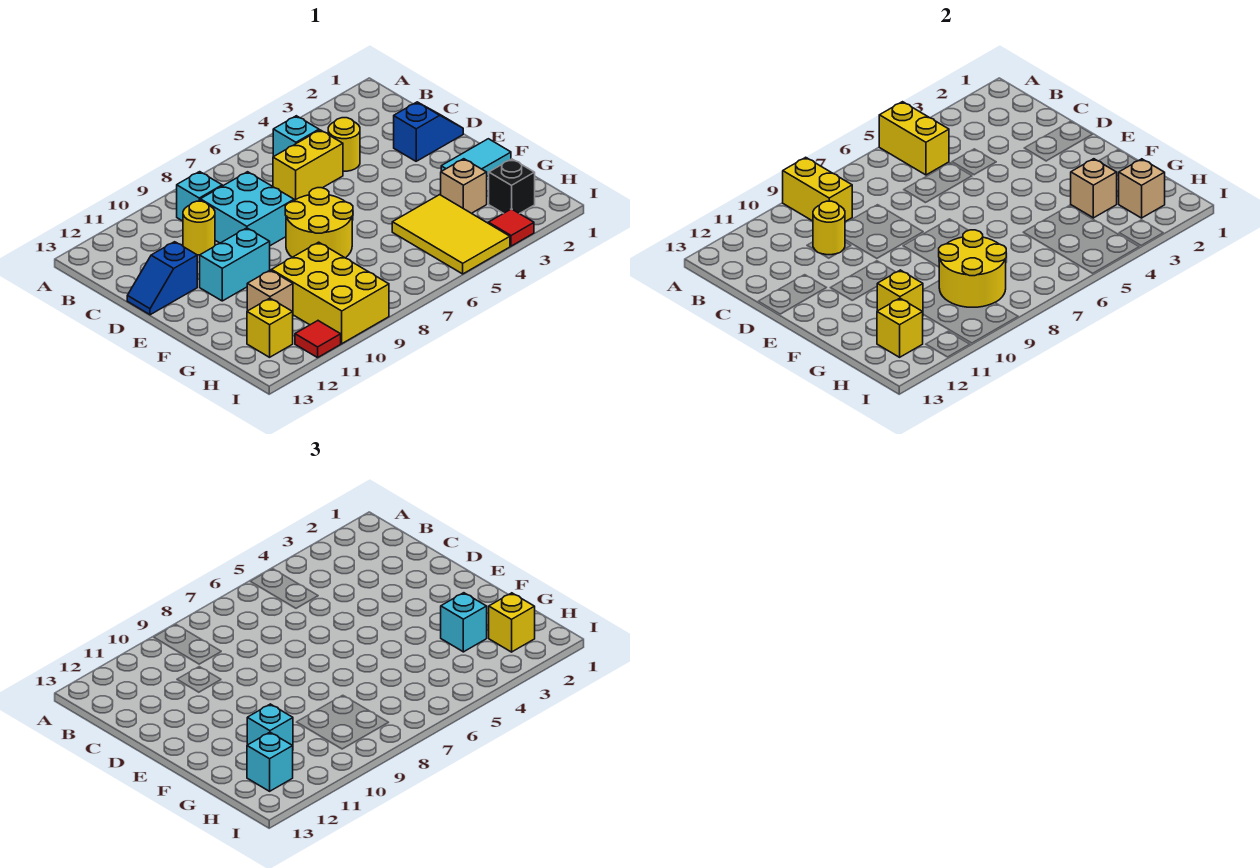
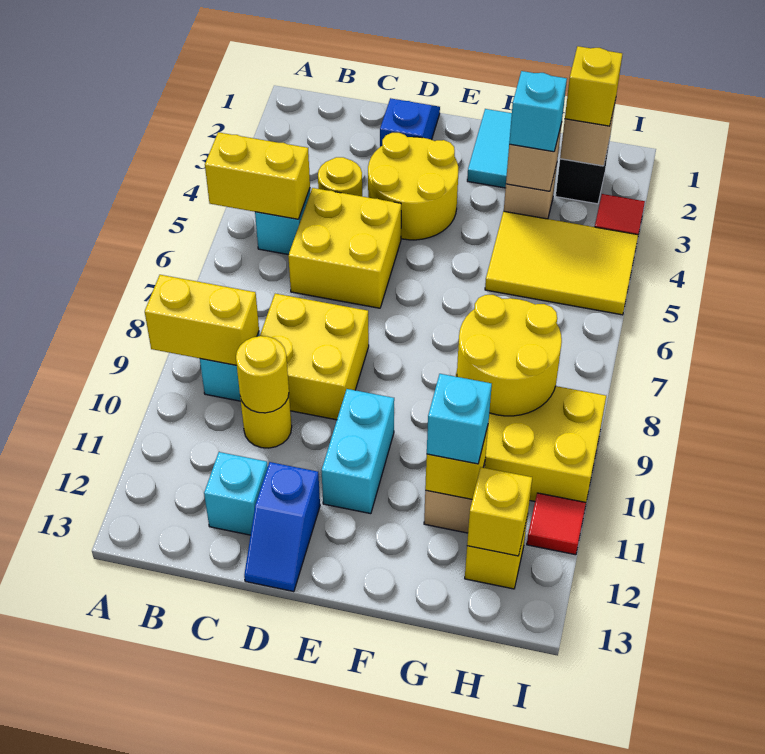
yellow brick C5:C6 level 1 -> yellow brick C5:D6 level 1
cyan brick C8:D9 level 1 -> yellow brick C8:D9 level 1
yellow round brick E7:F8 level 1 -> yellow round brick D3:E4 level 1
cyan brick H12 level 3 -> cyan brick C12 level 1

